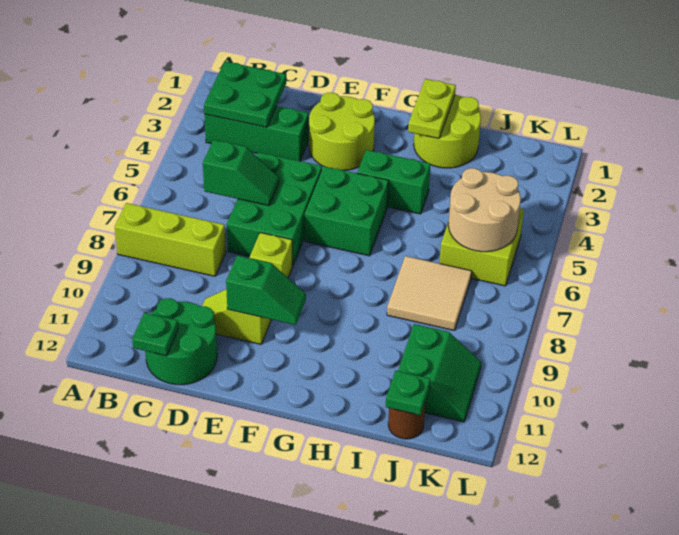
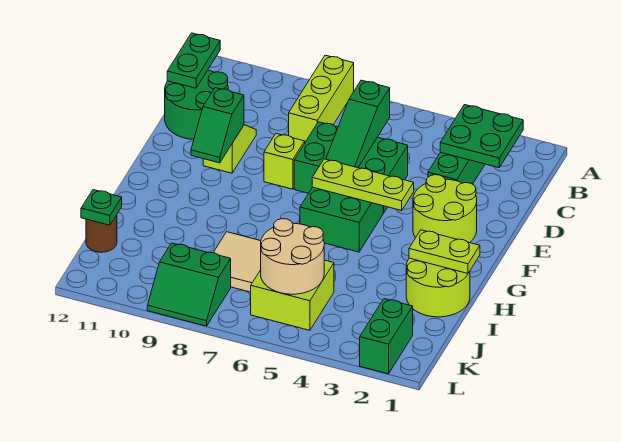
green slope C6:D6 level 2 top C -> green slope C6:E6 level 2 top C
green plate C12 level 2 -> green plate B12:C12 level 2
none -> lime plate F4:F6 level 2
green brick G4:H4 level 1 -> green brick K2:L2 level 1
green slope J10:K11 level 1 top J -> green slope K8:L9 level 1 top K

